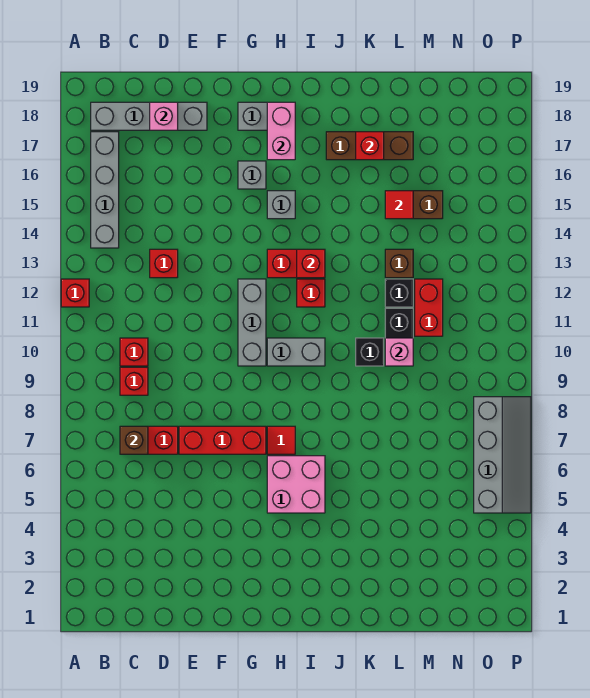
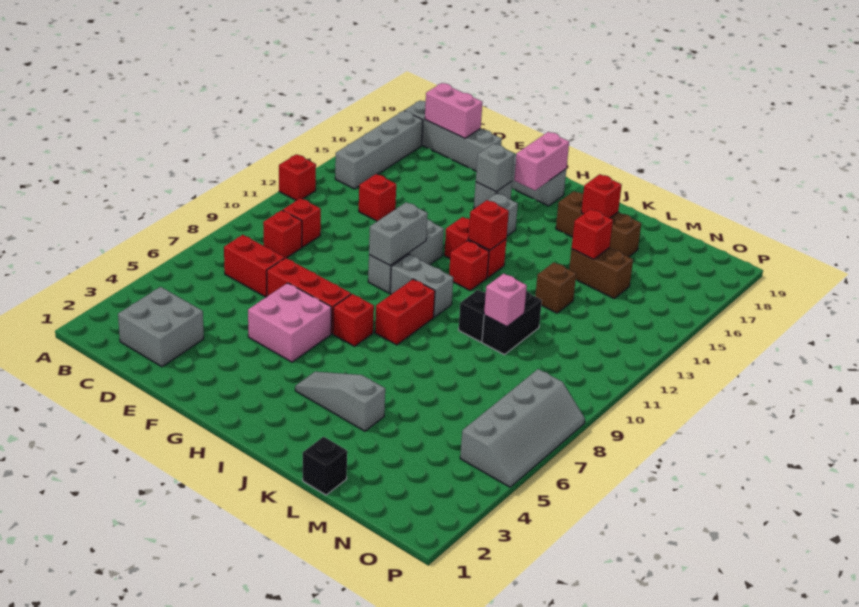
none -> grey brick C2:D3 level 1
brown brick C7 level 2 -> none
pink brick D18 level 2 -> pink brick C18:D18 level 2
none -> grey brick G10:G11 level 2
none -> grey brick G16 level 2
pink brick H5:I6 level 1 -> pink brick F5:G6 level 1
red tile H7 level 1 -> red brick H7 level 1
none -> grey slope I4:K4 level 1 top K
black brick L12 level 1 -> black brick L1 level 1
red tile L15 level 2 -> red brick L15 level 2
red brick M11:M12 level 1 -> red brick I8:I9 level 1

